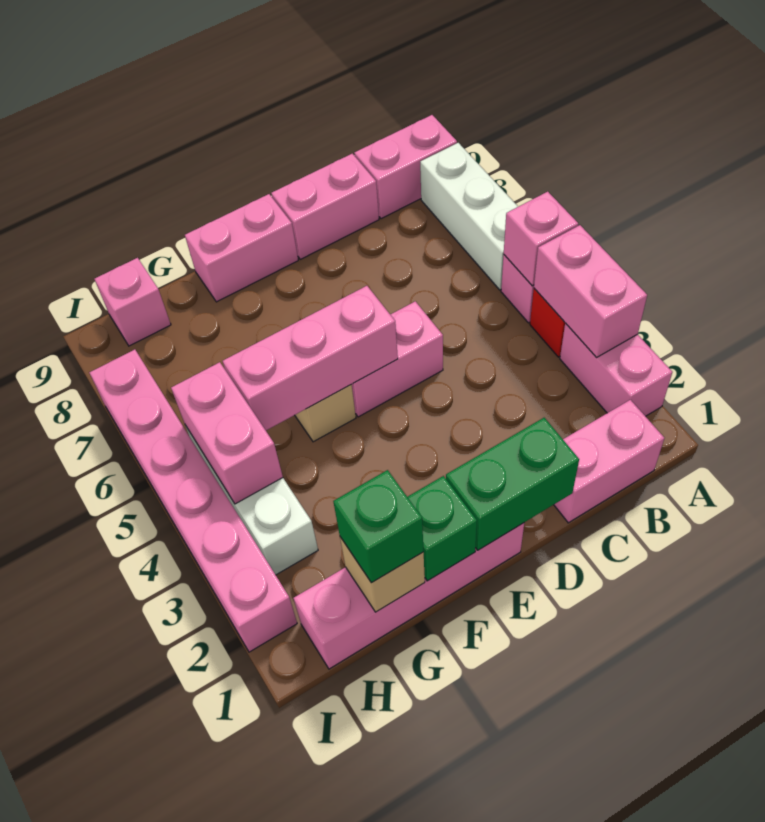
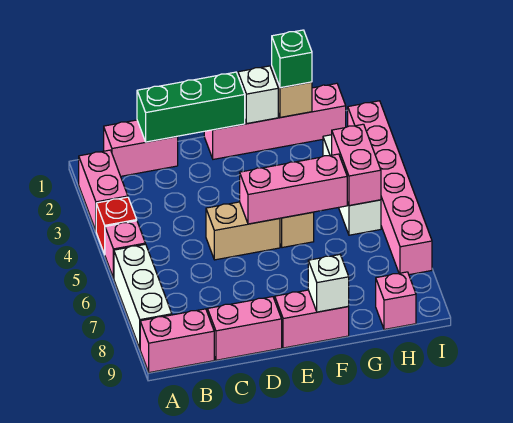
pink brick A3:A4 level 2 -> none
pink brick A5 level 2 -> none
green brick D1:E1 level 2 -> green brick C1:E1 level 2
pink brick D5:E5 level 1 -> tan brick D5:E5 level 1
green brick F1 level 2 -> white brick F1 level 2
none -> white brick F9 level 2

